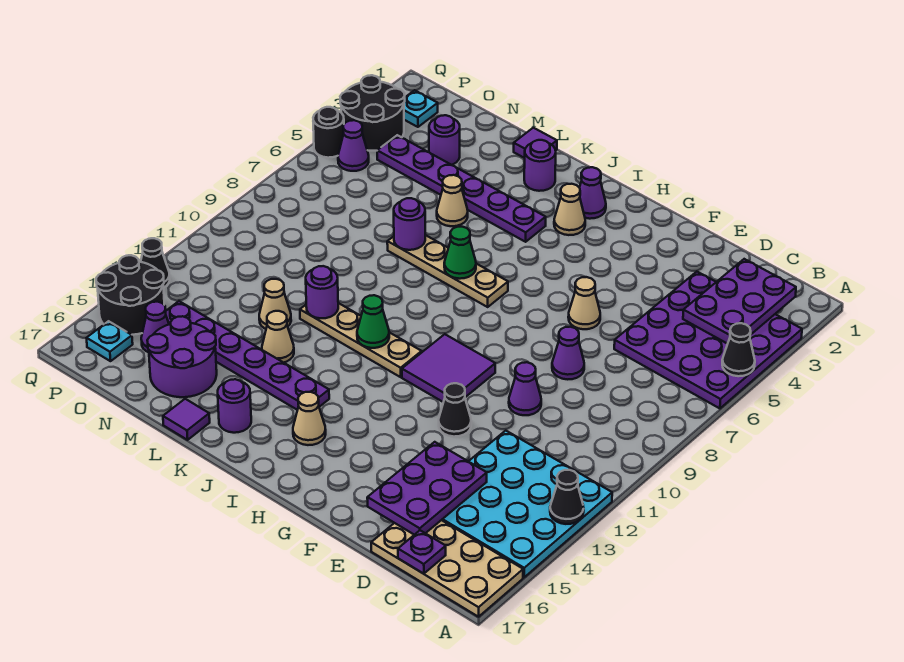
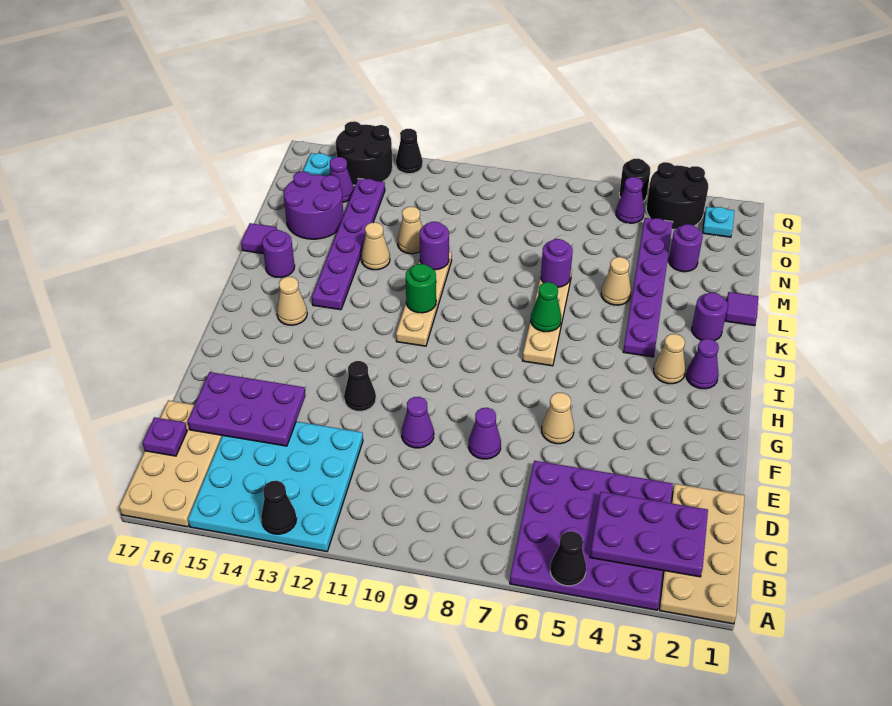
none -> tan plate A1:D2 level 1
purple tile G10:H11 level 1 -> none
green cone J11 level 2 -> green round brick J11 level 2

